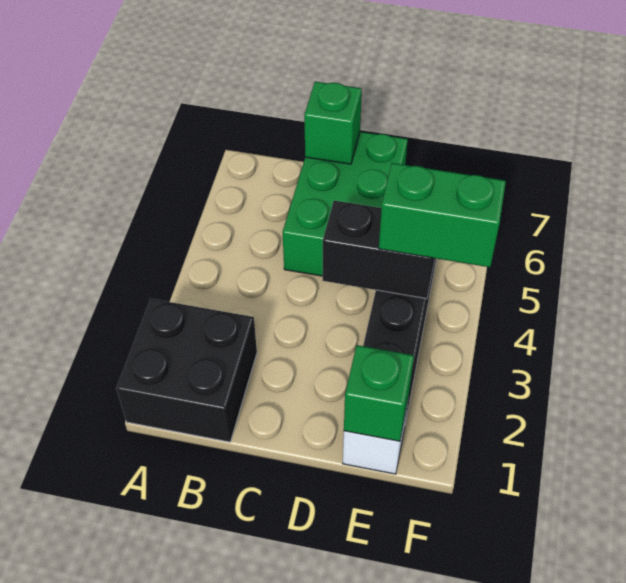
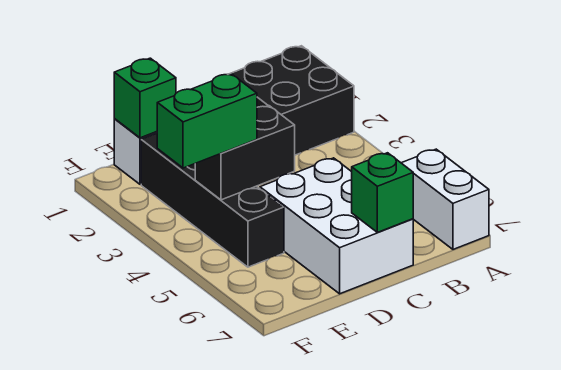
none -> white brick A6:A7 level 1
green brick C5:D7 level 1 -> white brick C5:D7 level 1

